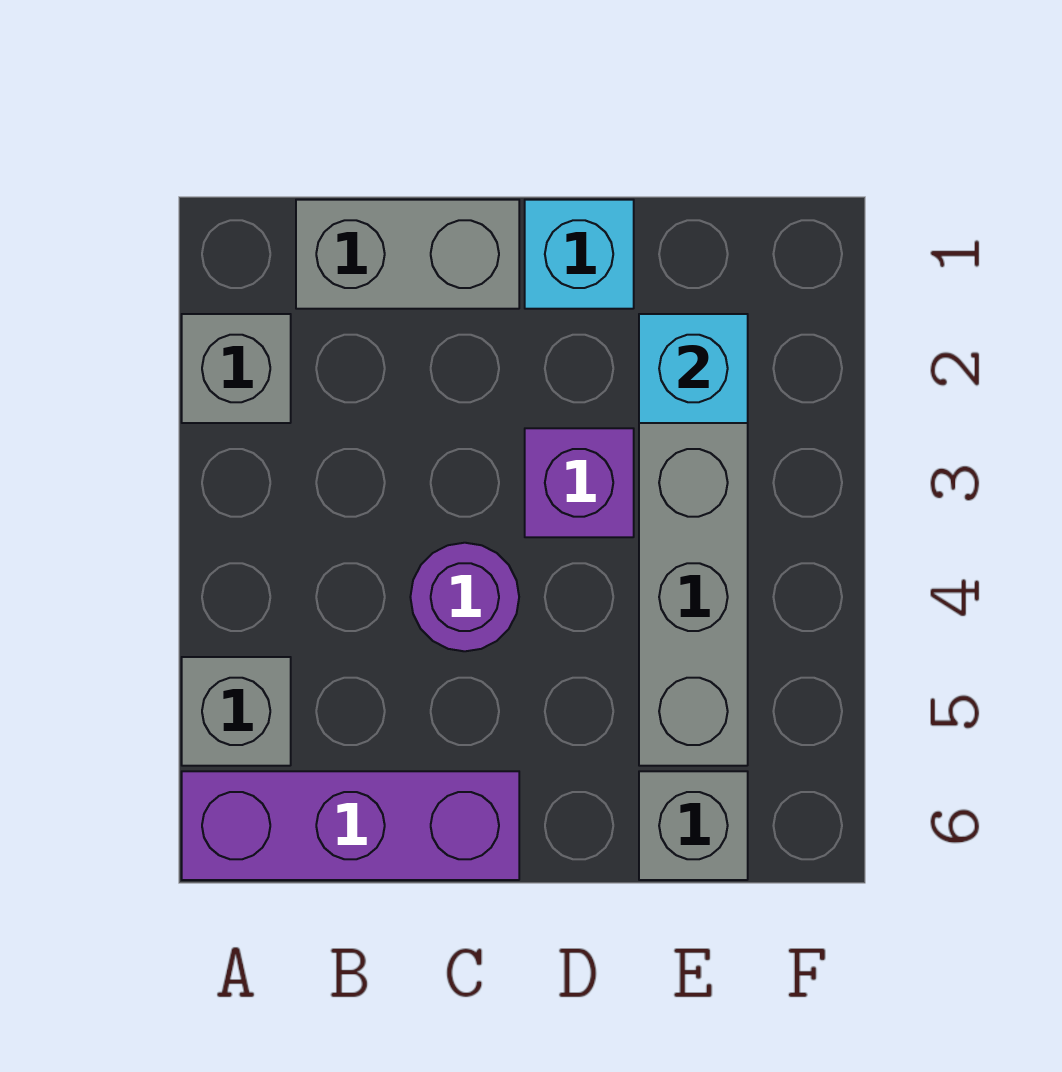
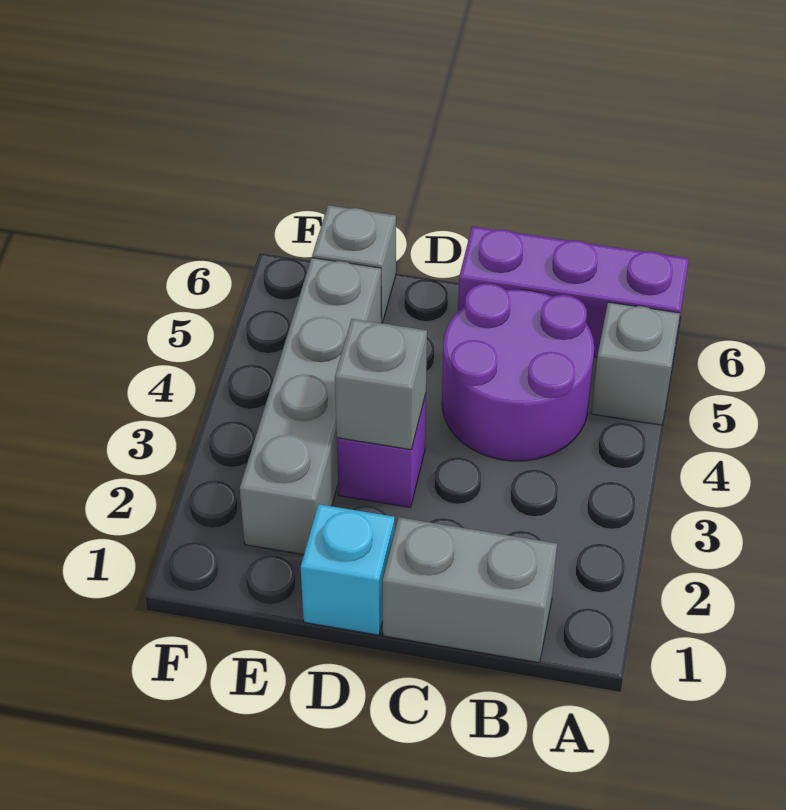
grey brick A2 level 1 -> grey brick D3 level 2
purple round brick C4 level 1 -> purple round brick B4:C5 level 1
cyan brick E2 level 2 -> none

